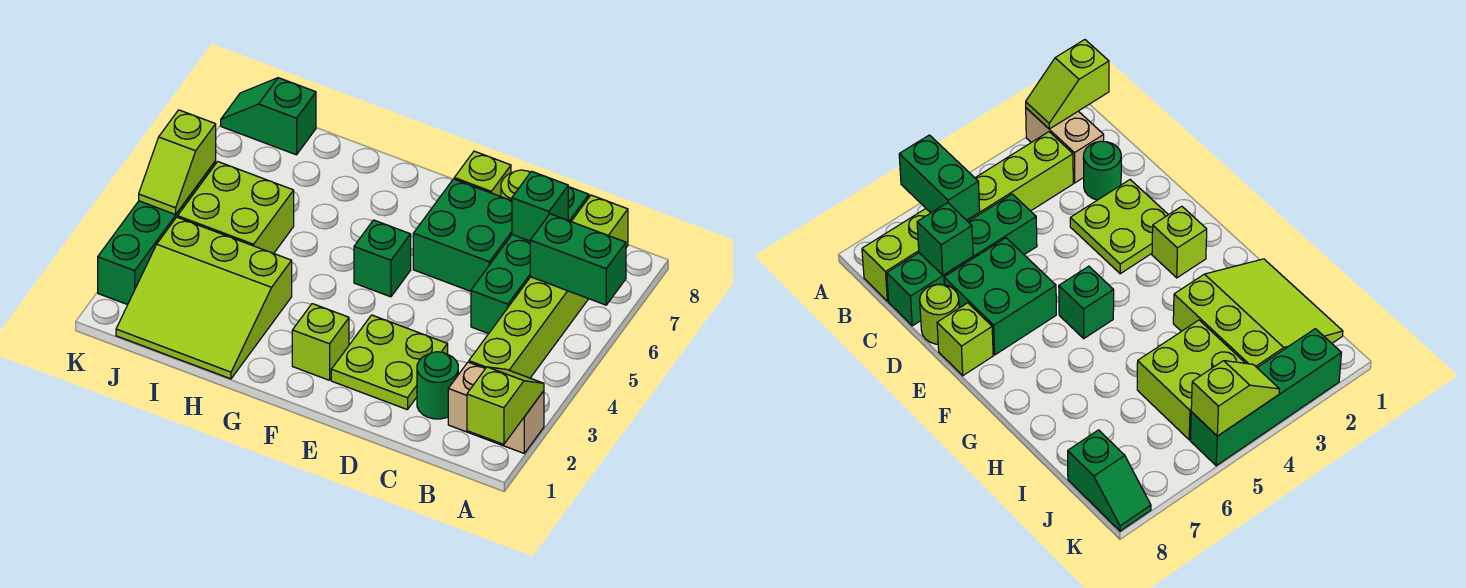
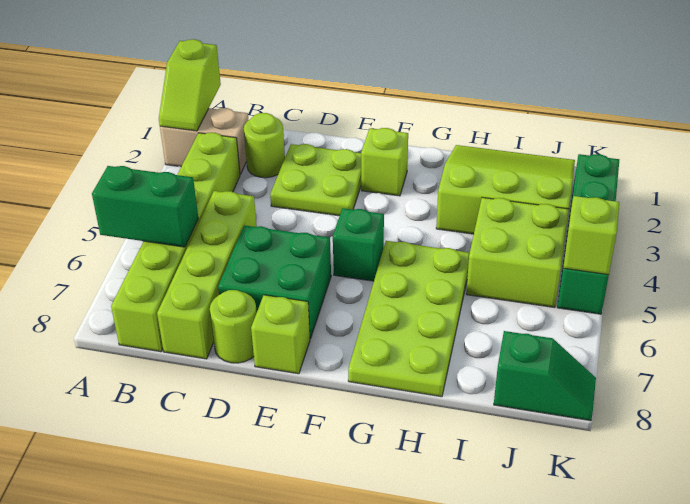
green round brick C2 level 1 -> lime round brick C2 level 1
green brick C5:C8 level 1 -> lime brick C5:C8 level 1
green brick C7 level 2 -> none
none -> lime plate G5:H8 level 1

